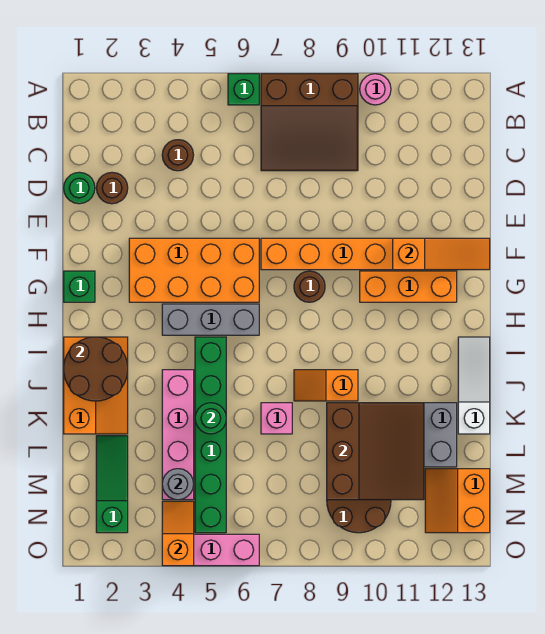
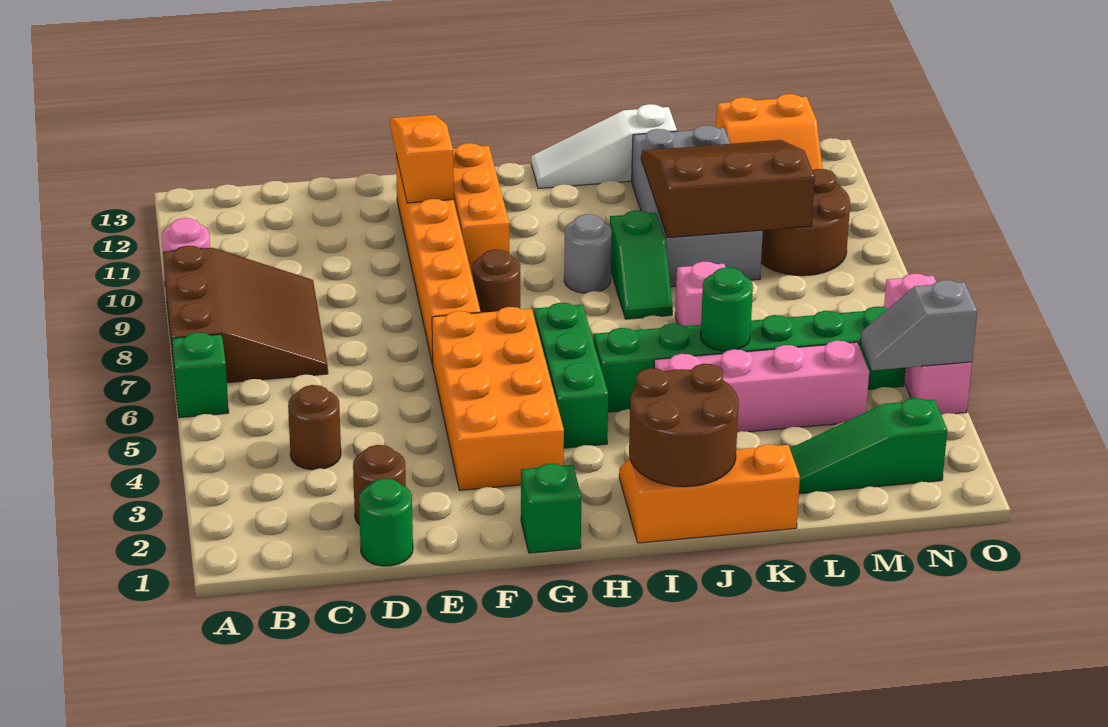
grey brick H4:H6 level 1 -> green brick H4:H6 level 1
orange slope J8:J9 level 1 top 9 -> green slope J8:J9 level 1 top 9
grey round brick M4 level 2 -> grey round brick I9 level 1
orange slope N4:O4 level 2 top O -> grey slope N4:O4 level 2 top O

